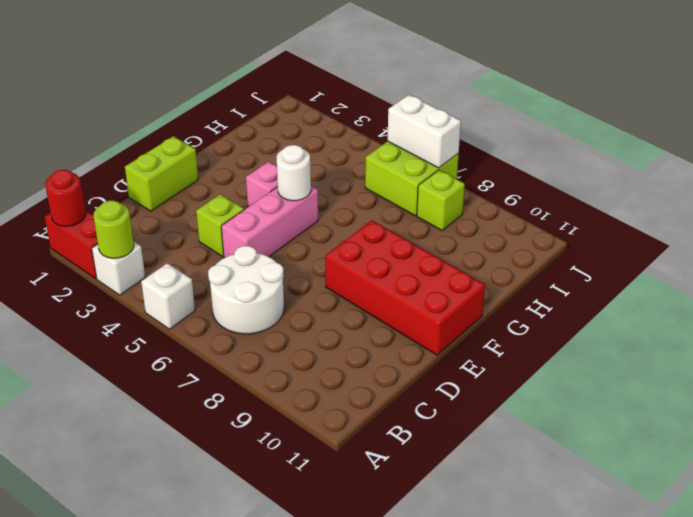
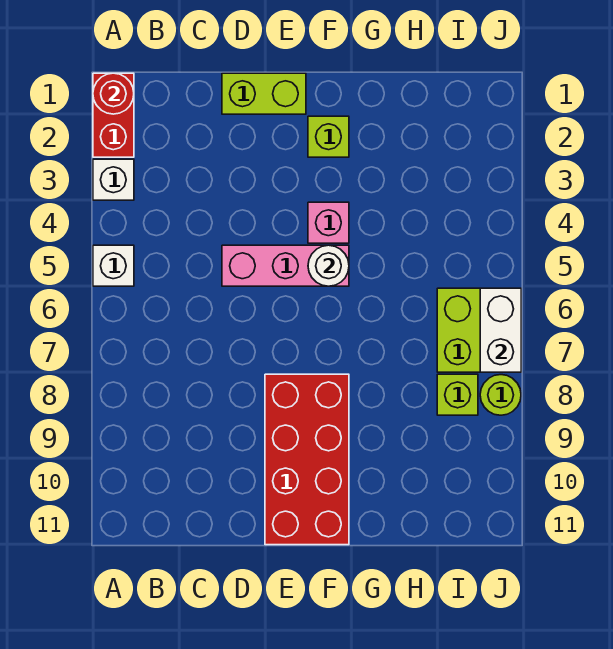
lime round brick A3 level 2 -> lime round brick J8 level 1
white round brick B6:C7 level 1 -> none
lime brick D4 level 1 -> lime brick F2 level 1

